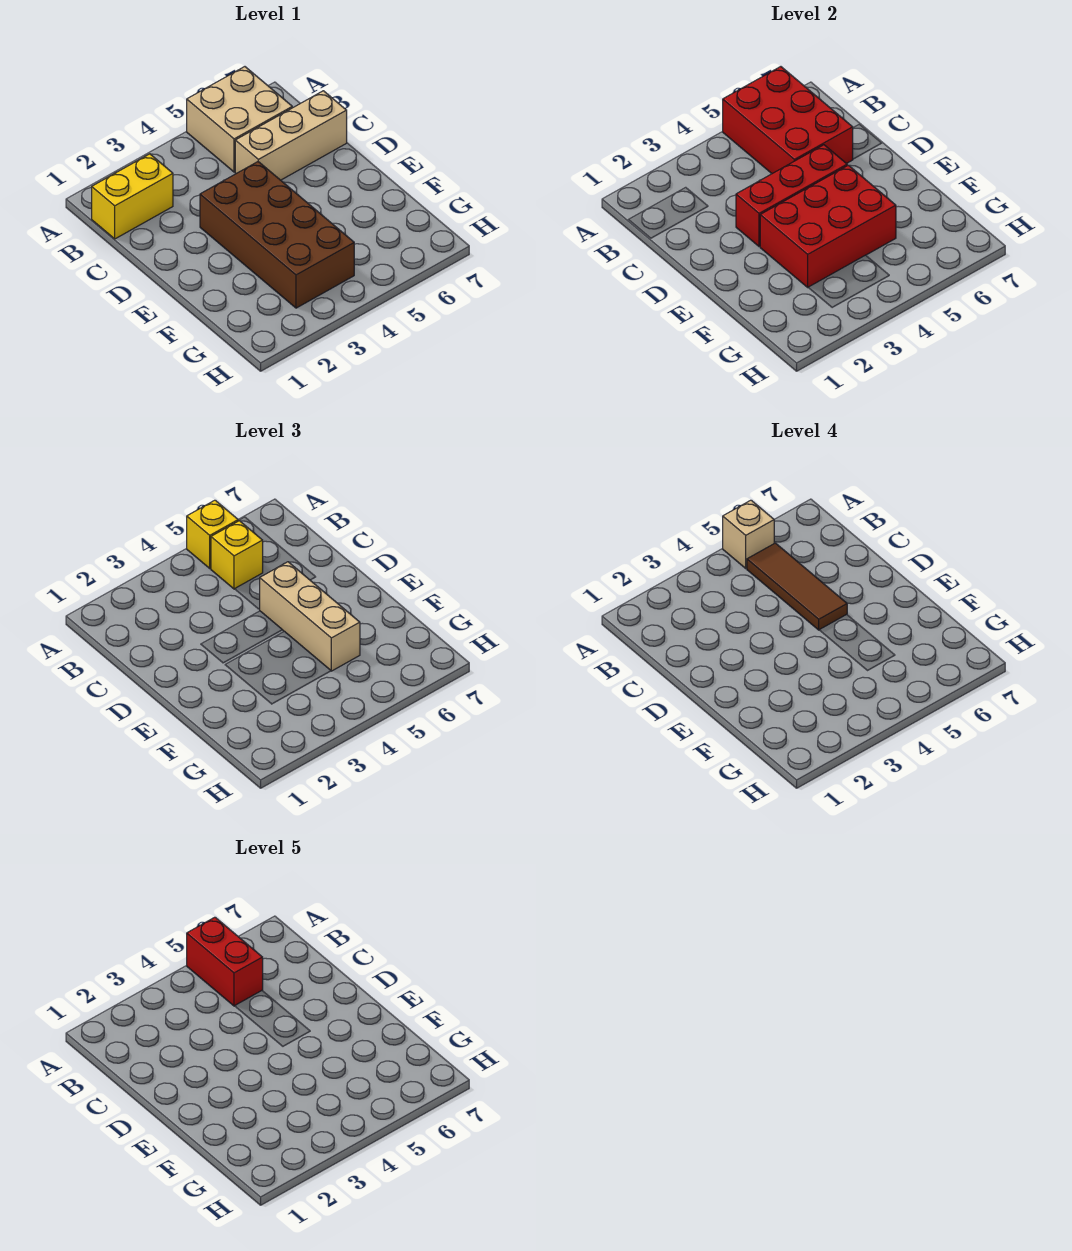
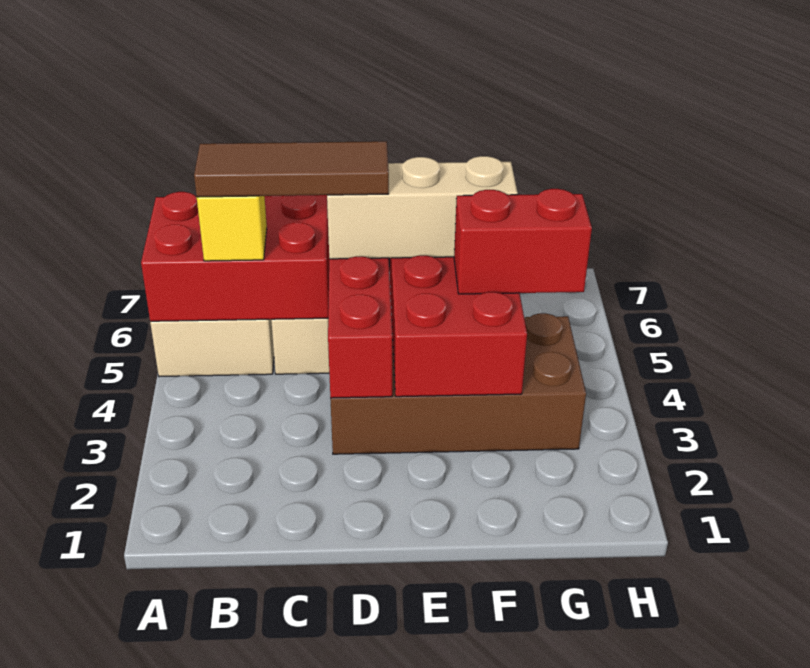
yellow brick A5 level 3 -> none
tan brick A5 level 4 -> none
red brick A5:B5 level 5 -> red brick F4:G4 level 3
yellow brick B1:B2 level 1 -> none

